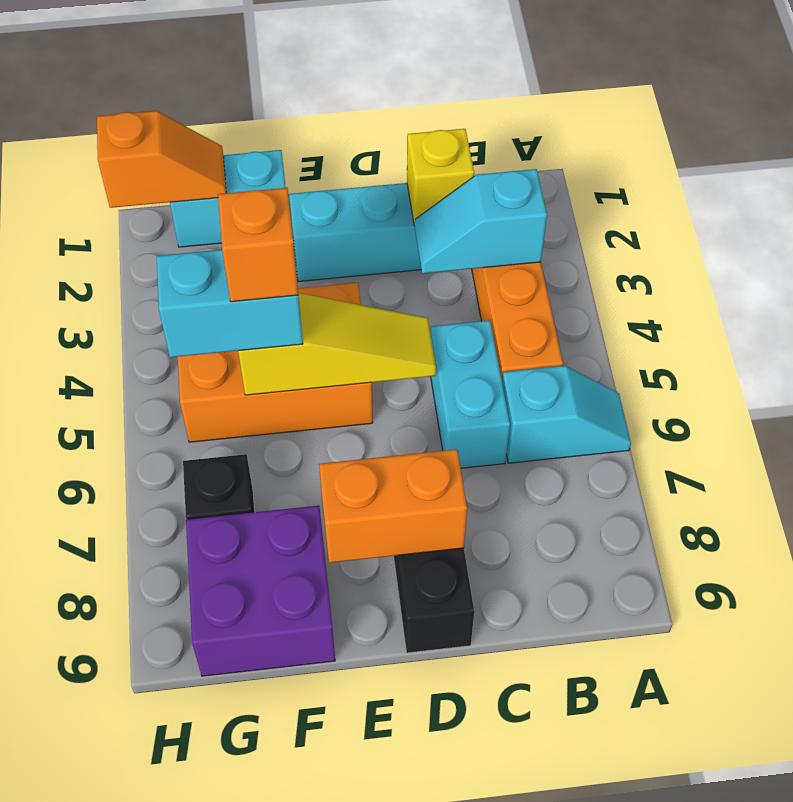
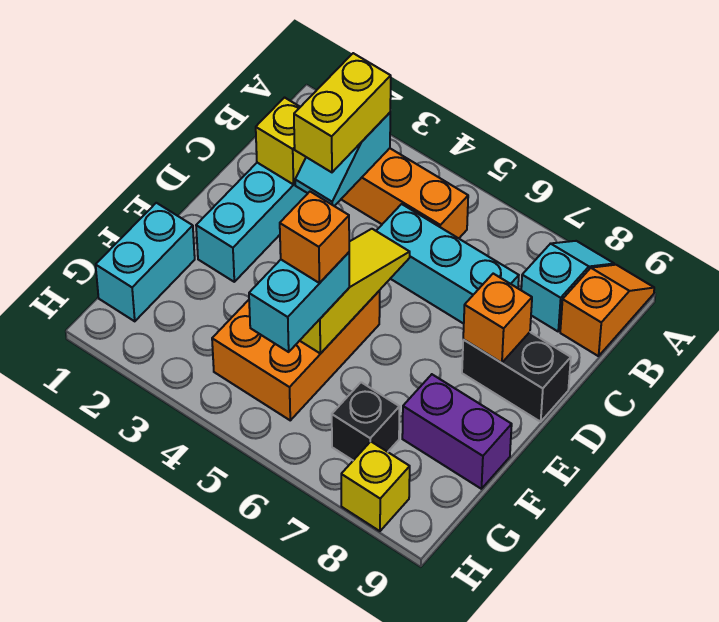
cyan slope A6:B6 level 1 top B -> cyan slope A8:B8 level 1 top B
none -> yellow brick B3:C3 level 3
cyan brick C5:C6 level 1 -> cyan brick C5:C7 level 1
orange brick D8:E8 level 2 -> orange brick D8 level 2
purple brick F8:G9 level 1 -> purple brick F8:F9 level 1
orange slope G1:H1 level 2 top H -> orange slope A9:B9 level 1 top B
none -> yellow brick H8 level 1

